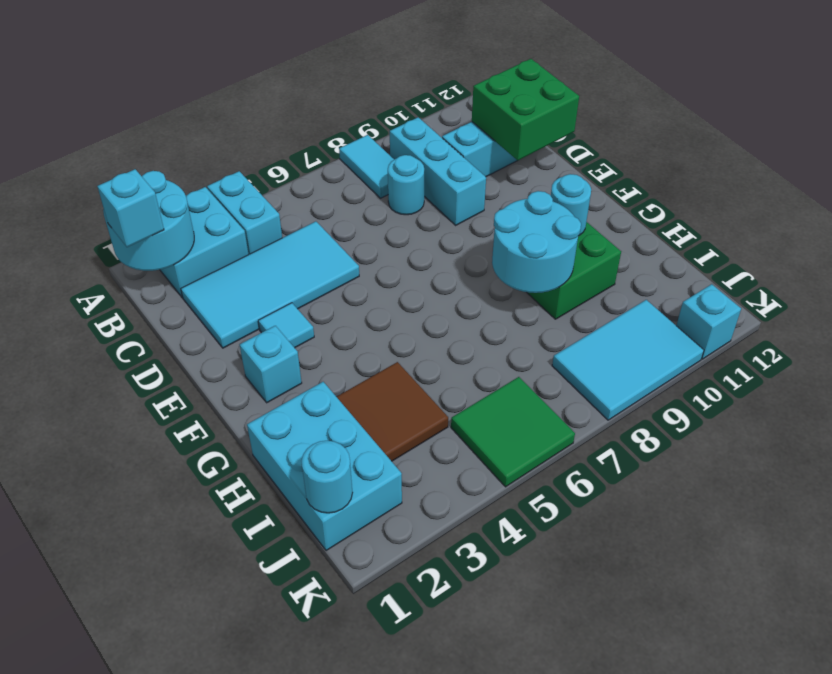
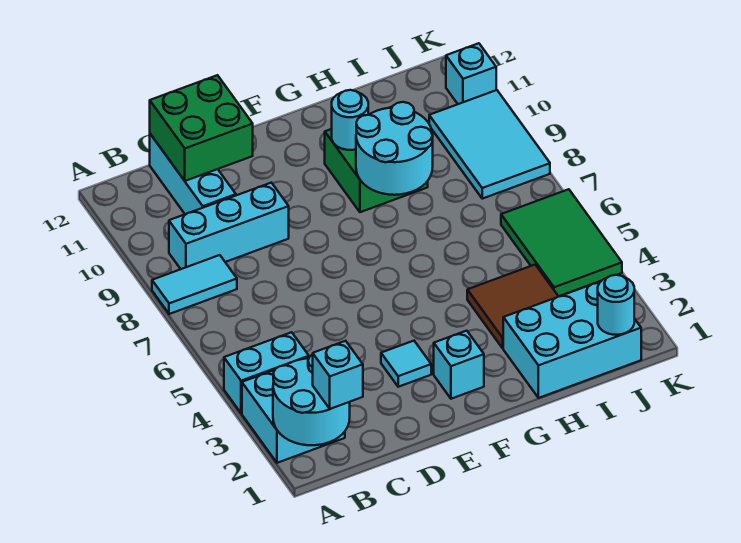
cyan tile C2:D5 level 1 -> none
cyan round brick C8 level 1 -> none
green tile J5:K6 level 1 -> green tile J4:K6 level 1

